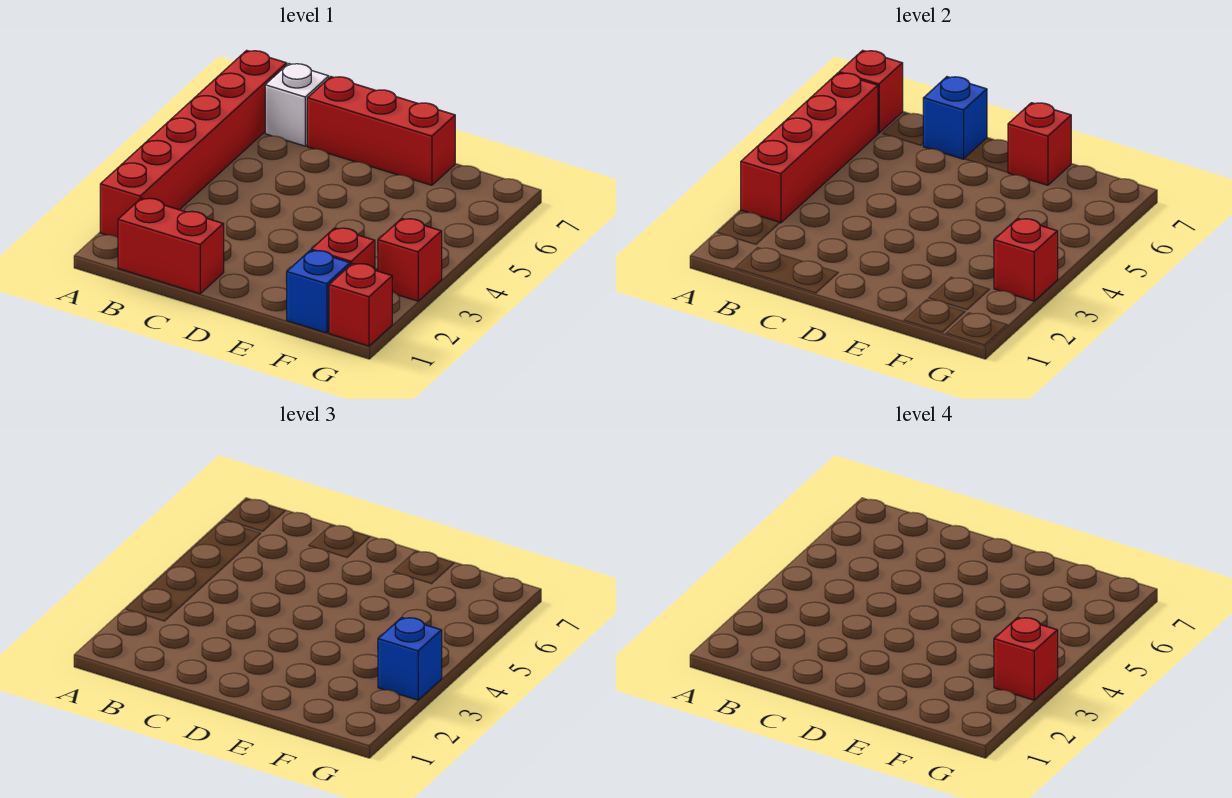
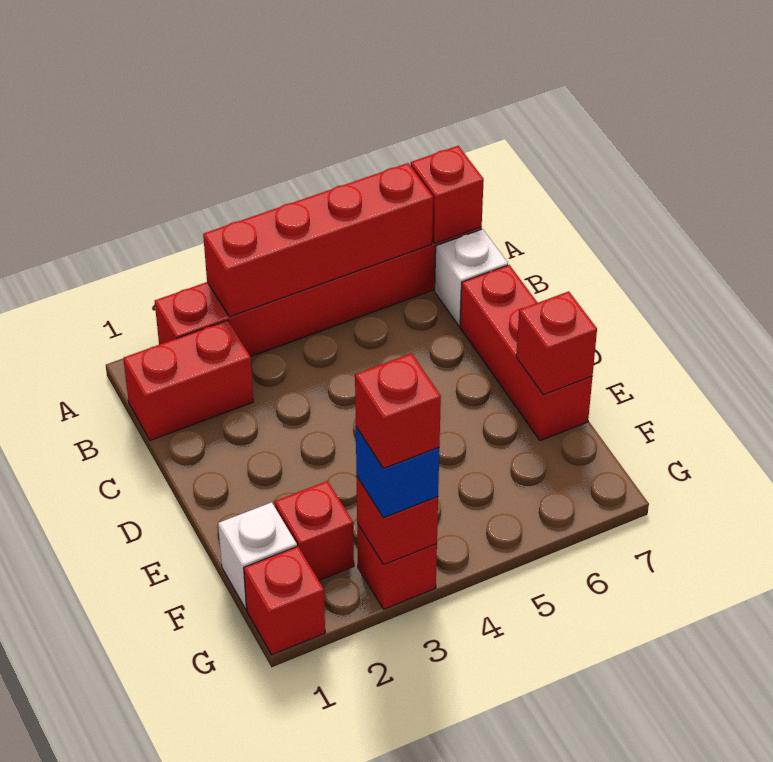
red brick B1:C1 level 1 -> red brick B1:B2 level 1
blue brick C7 level 2 -> none
blue brick F1 level 1 -> white brick F1 level 1

